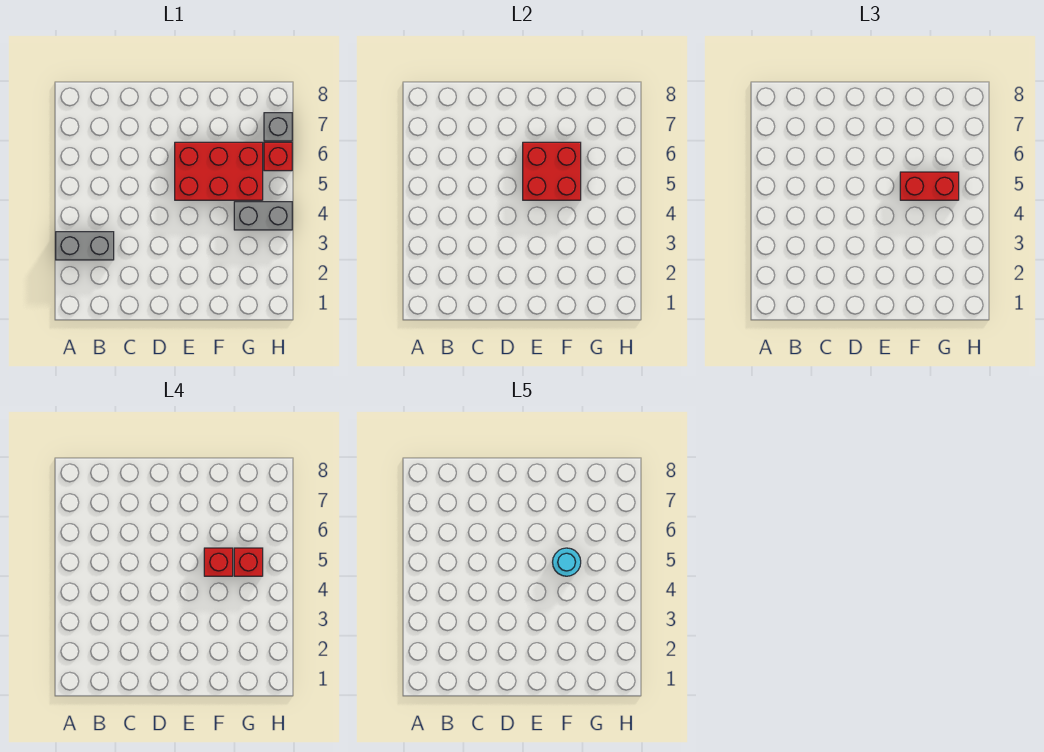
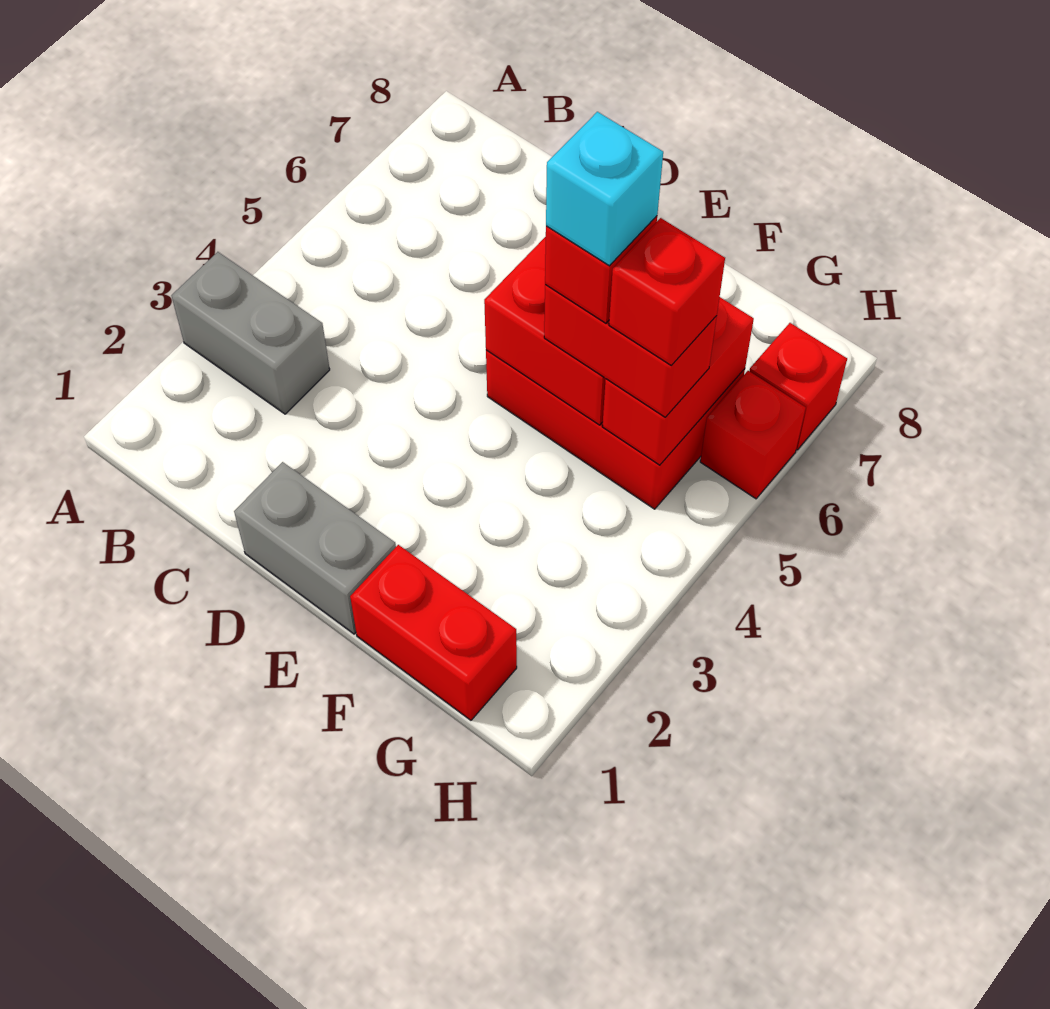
none -> red brick F1:G1 level 1
cyan round brick F5 level 5 -> cyan brick F5 level 5
grey brick G4:H4 level 1 -> grey brick D1:E1 level 1
none -> red brick G5:G6 level 2
grey brick H7 level 1 -> red brick H7 level 1

